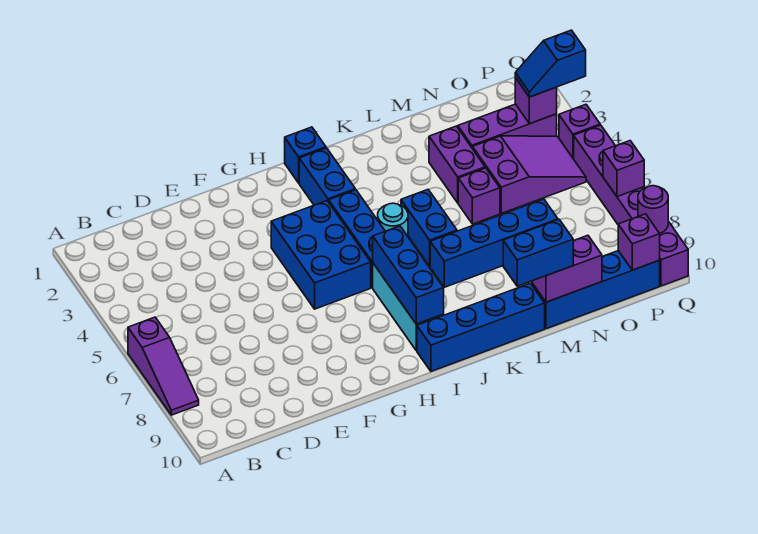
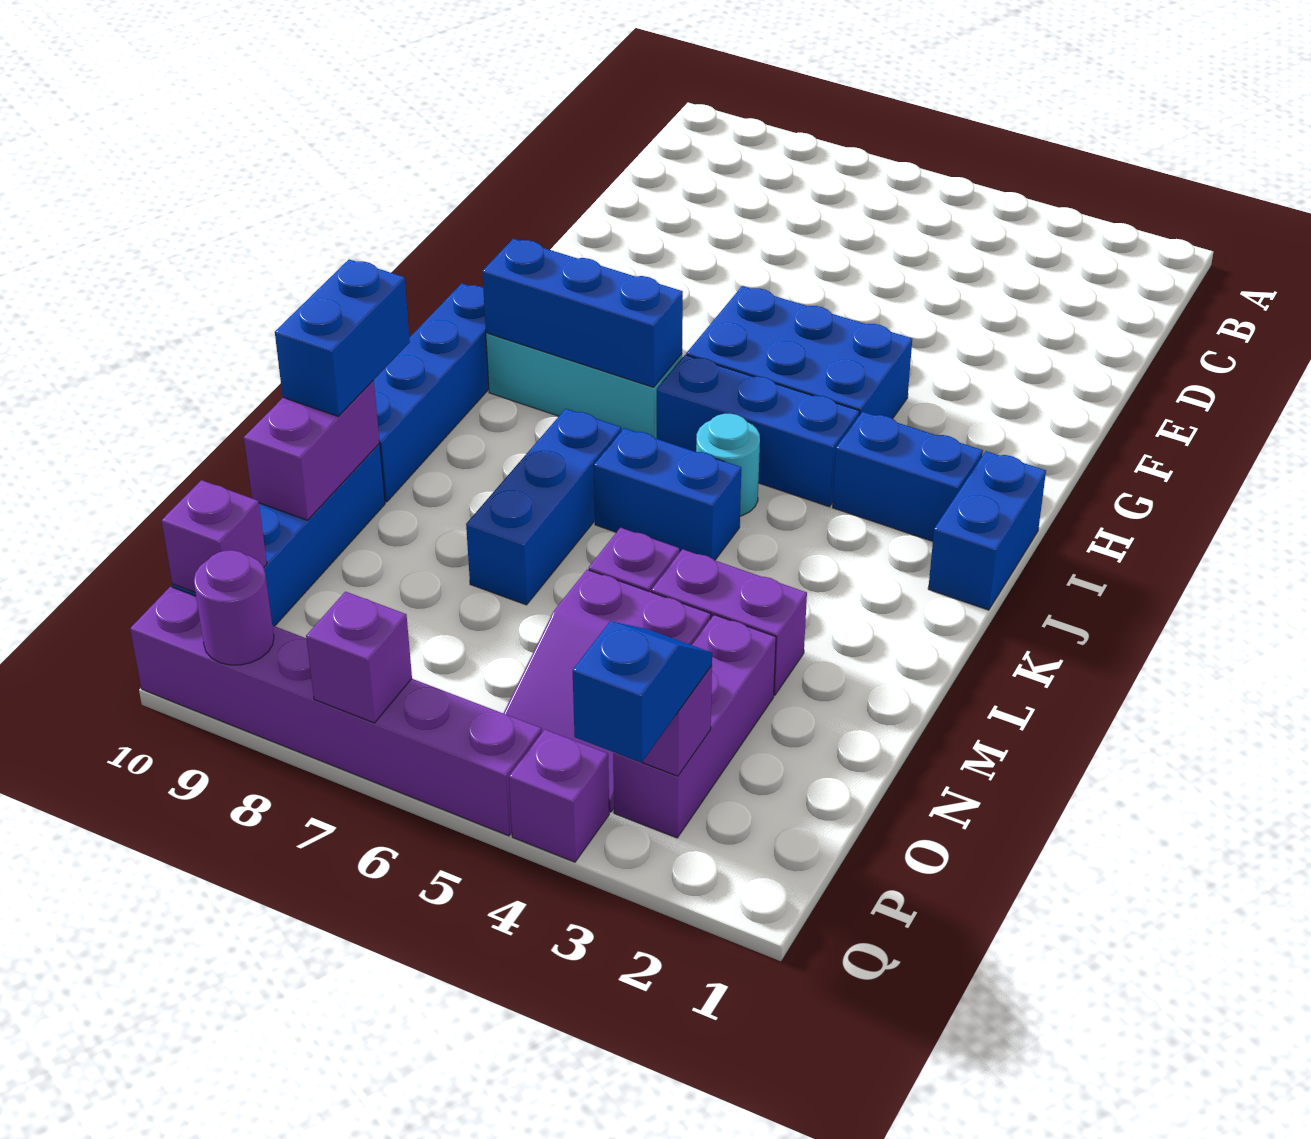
purple slope A6:A8 level 1 top 6 -> none
blue brick I1 level 1 -> blue brick I1:J1 level 1
blue brick K7:N7 level 1 -> blue brick K7:M7 level 1

